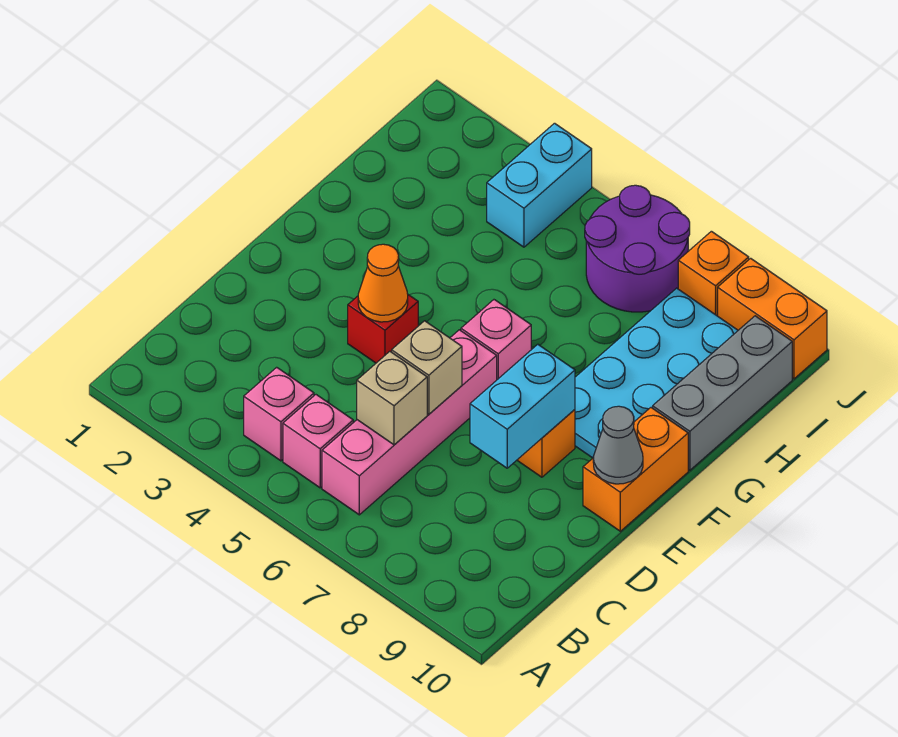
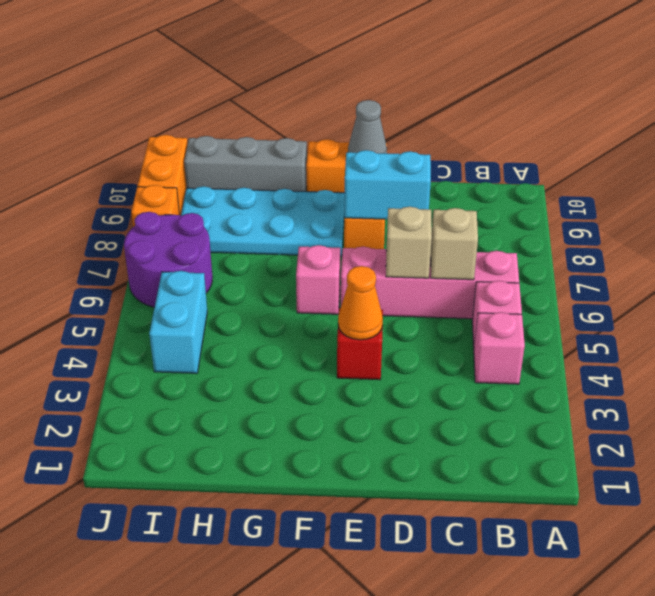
cyan brick I4:J4 level 1 -> cyan brick I4:I5 level 1

